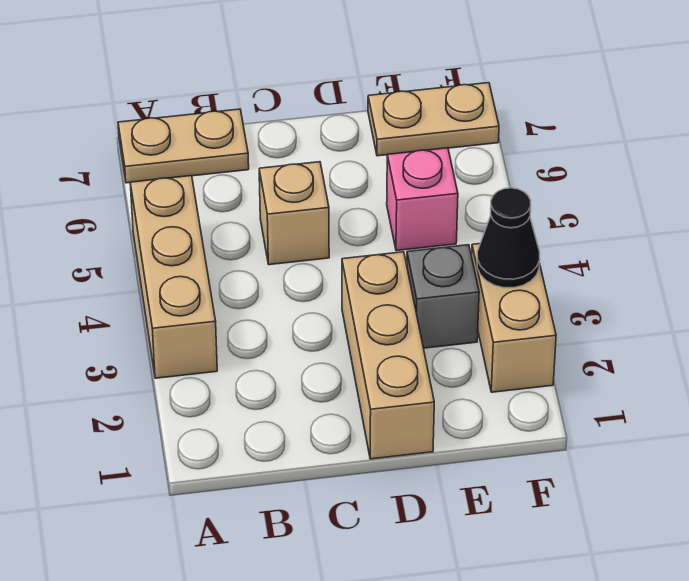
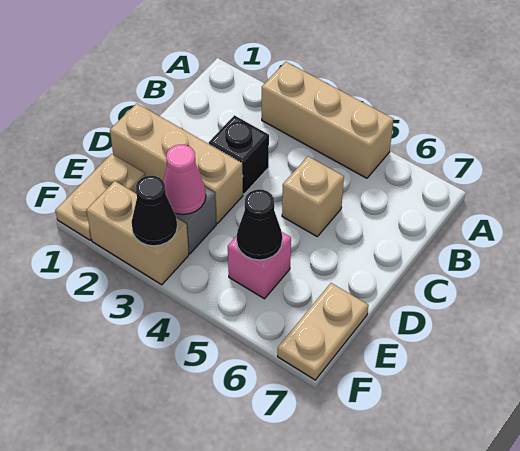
tan plate A7:B7 level 1 -> tan plate E1:F1 level 1
none -> black brick C3 level 1
none -> pink cone E3 level 2
none -> black cone E5 level 2

